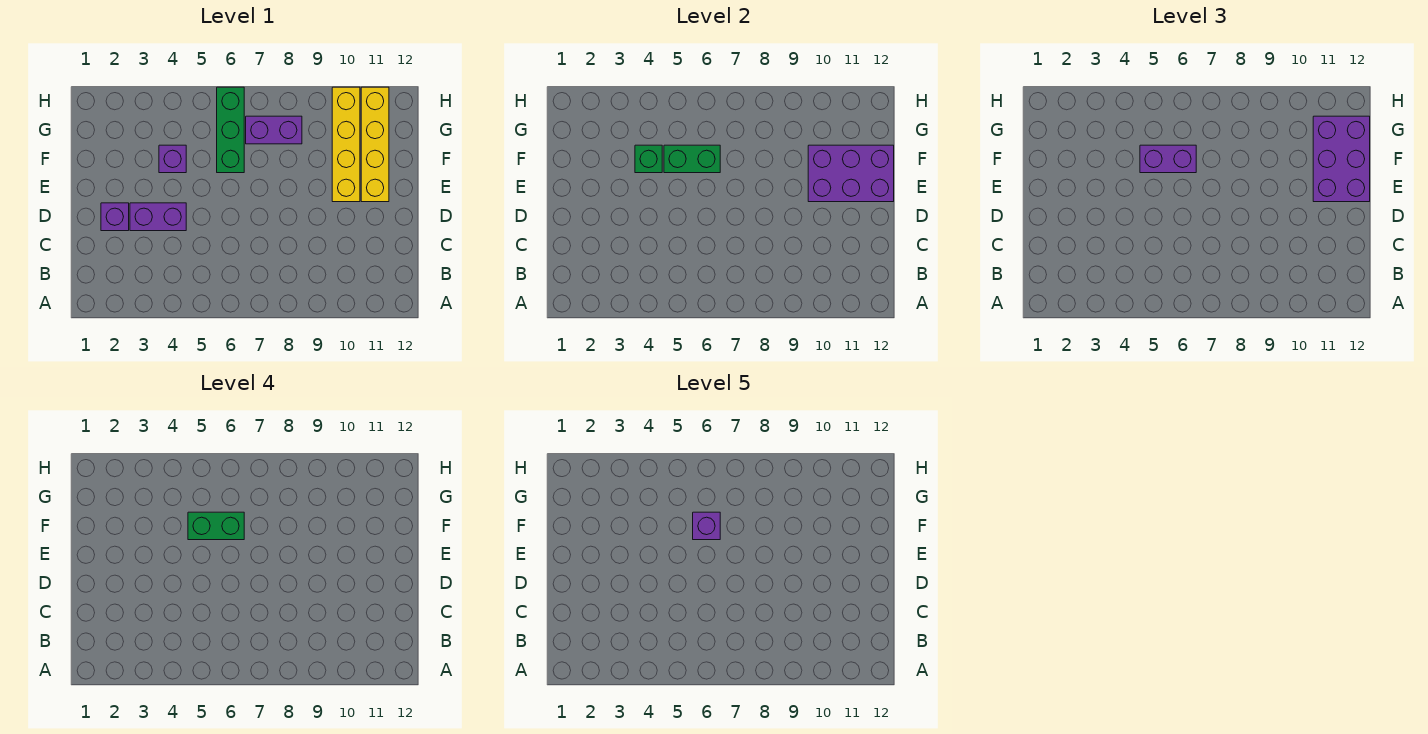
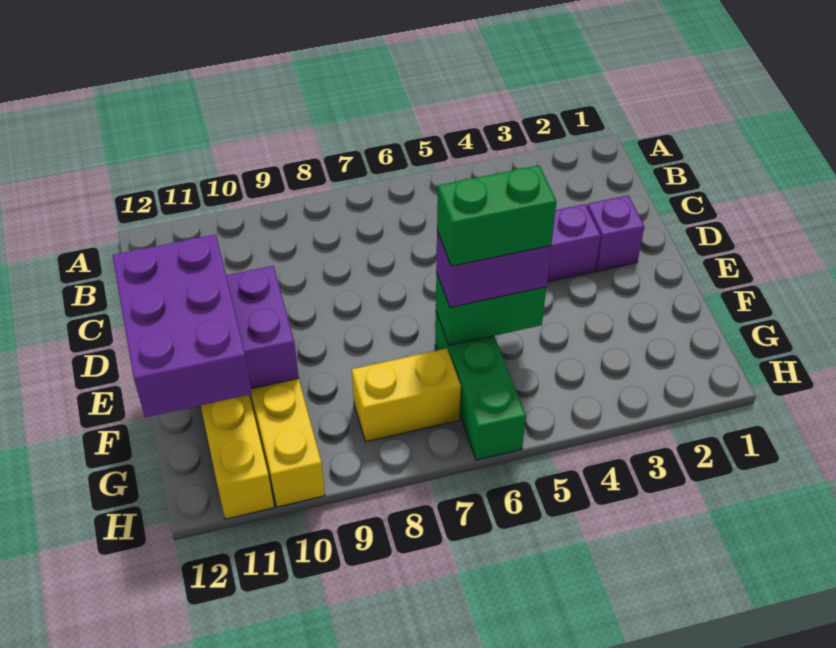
purple brick F4 level 1 -> none
green brick F4 level 2 -> none
purple brick F6 level 5 -> none
purple brick G7:G8 level 1 -> yellow brick G7:G8 level 1

